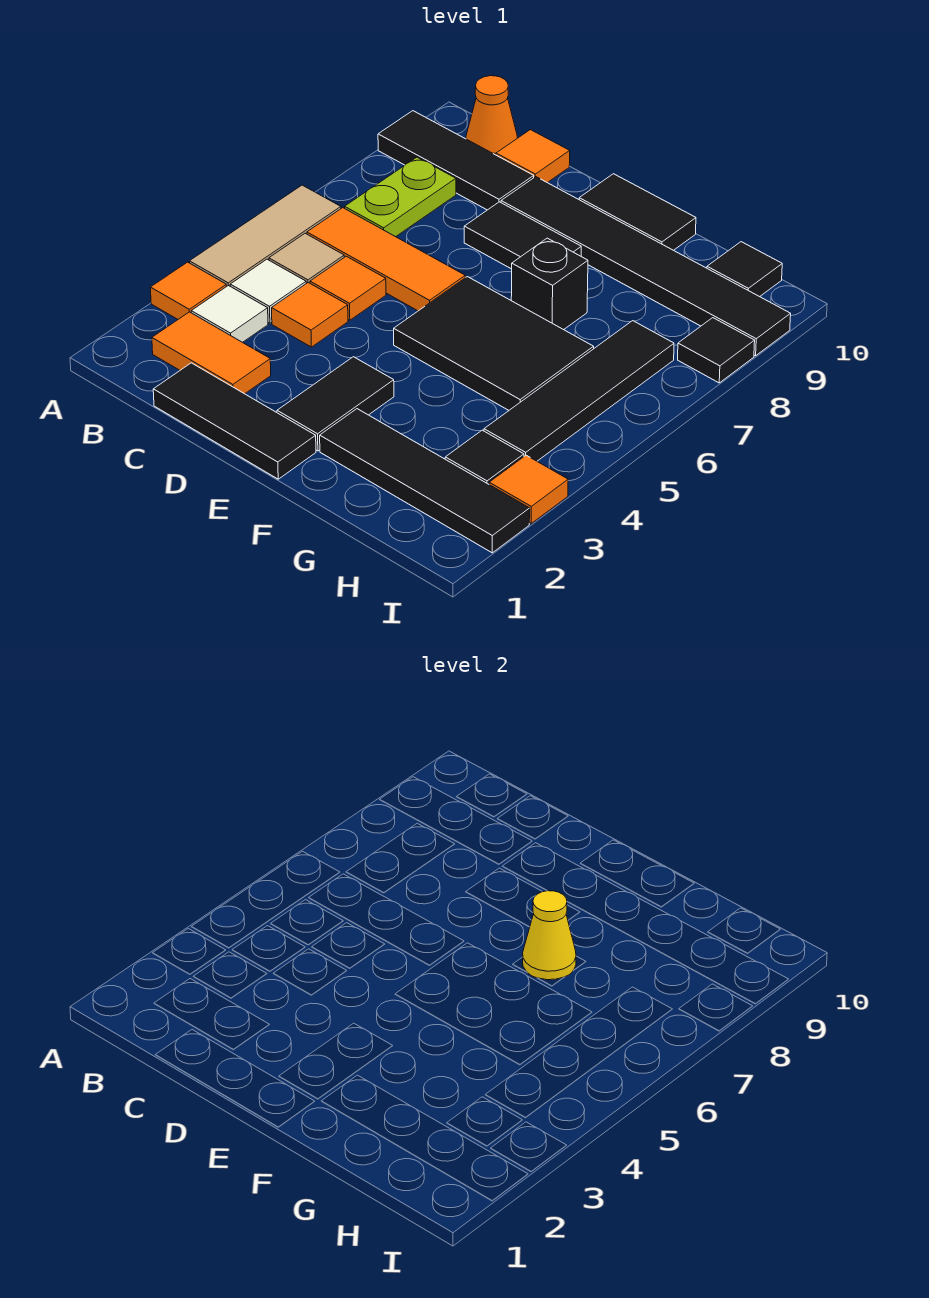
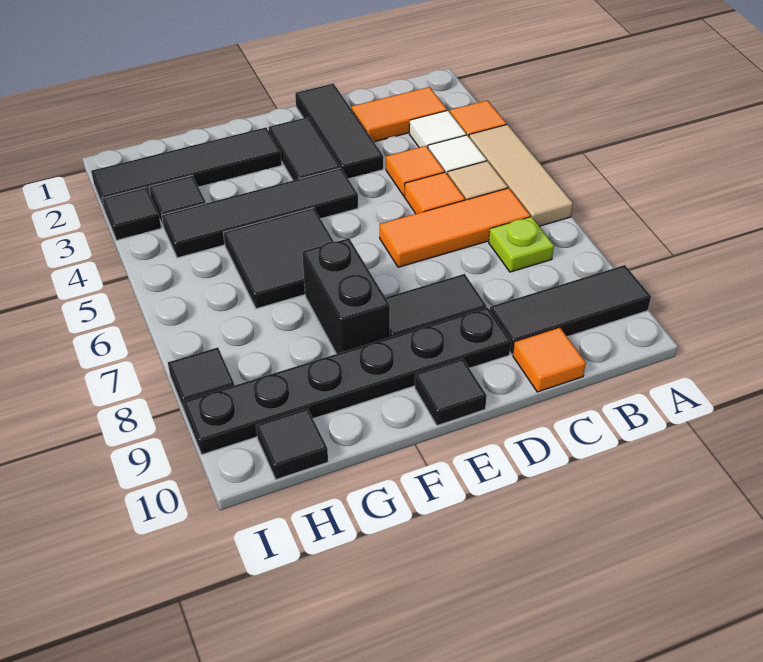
lime plate B7:B8 level 1 -> lime plate B7 level 1
orange cone B10 level 1 -> none
black tile C1:E1 level 1 -> black tile D1:D3 level 1
black tile D9:I9 level 1 -> black plate D9:I9 level 1
black tile E5:G6 level 1 -> black tile F5:G6 level 1
black tile E10:F10 level 1 -> black tile E10 level 1
black brick F7 level 1 -> black brick F7:F8 level 1
yellow cone F7 level 2 -> none
black tile H4:H7 level 1 -> black tile E4:H4 level 1
orange tile I3 level 1 -> black tile I3 level 1

